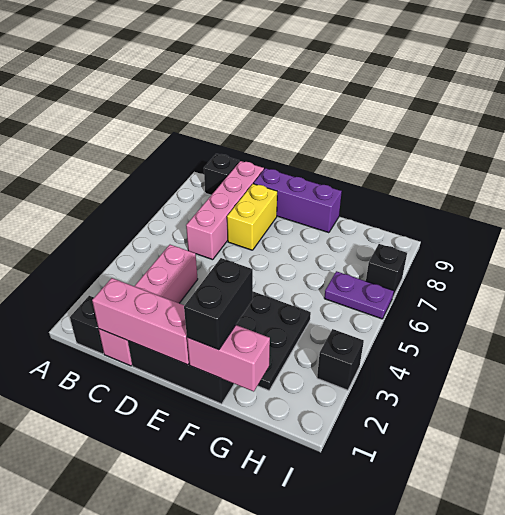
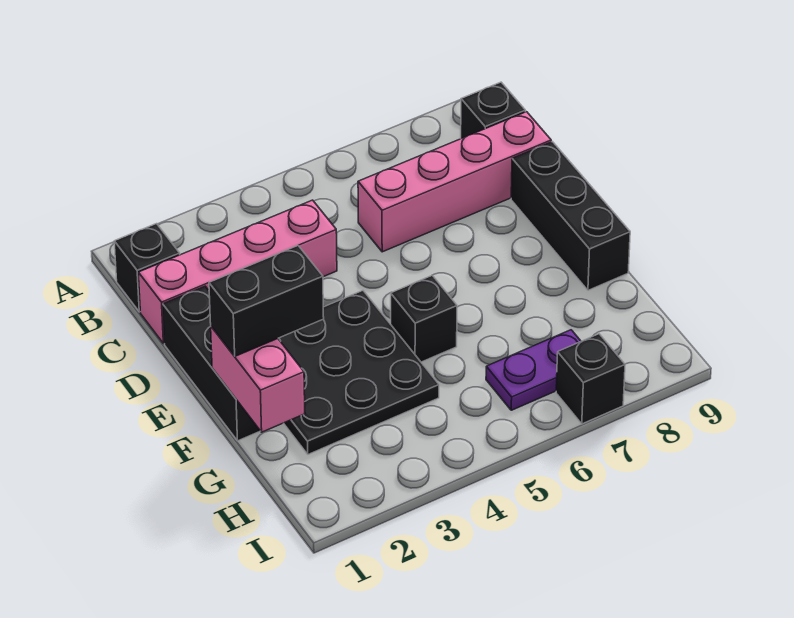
pink brick C1:E1 level 2 -> none
yellow brick D7:D8 level 1 -> none
purple brick D9:F9 level 1 -> black brick D9:F9 level 1
purple plate H6:I6 level 1 -> purple plate H6:H7 level 1
black brick I3 level 1 -> black brick F5 level 1

